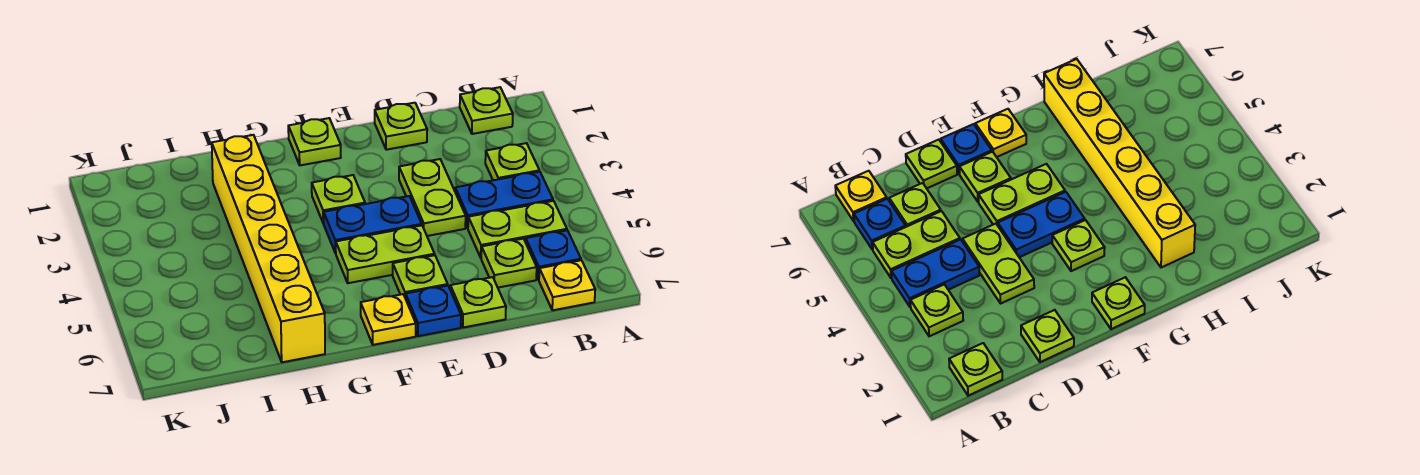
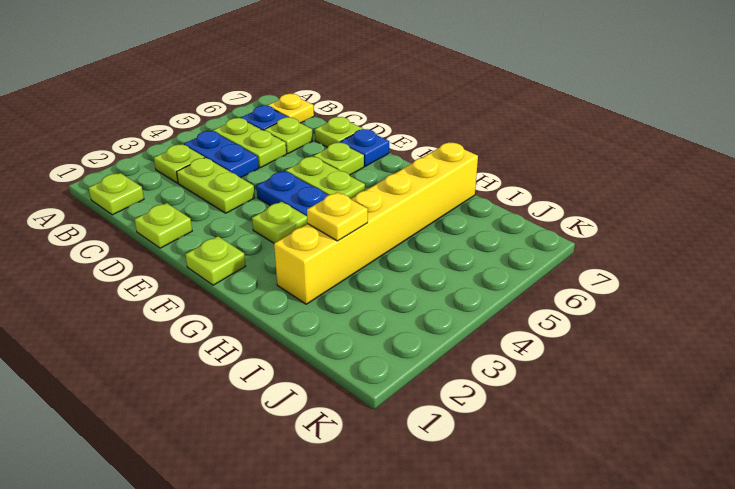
lime plate D3:D4 level 1 -> lime plate C3:D3 level 1
yellow plate F7 level 1 -> yellow plate H3 level 2

